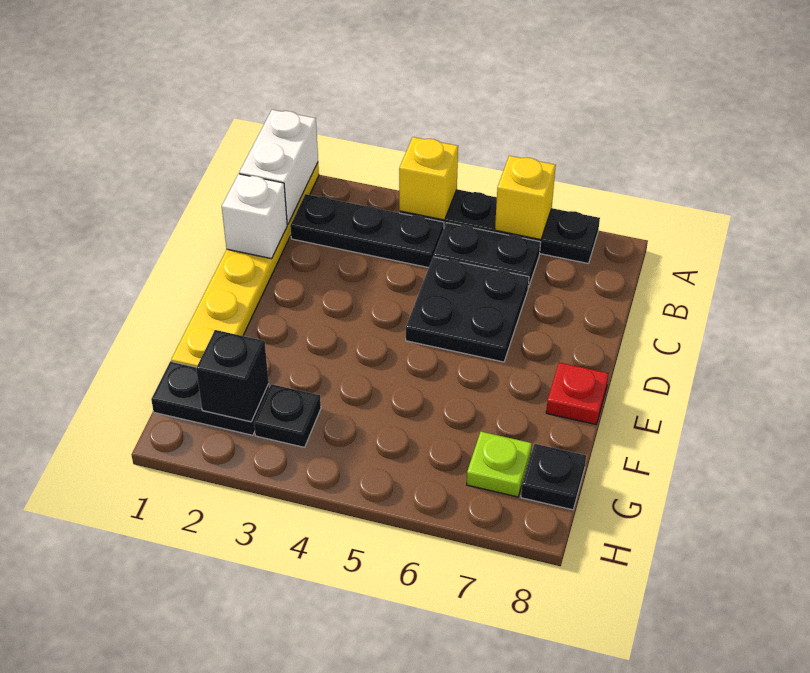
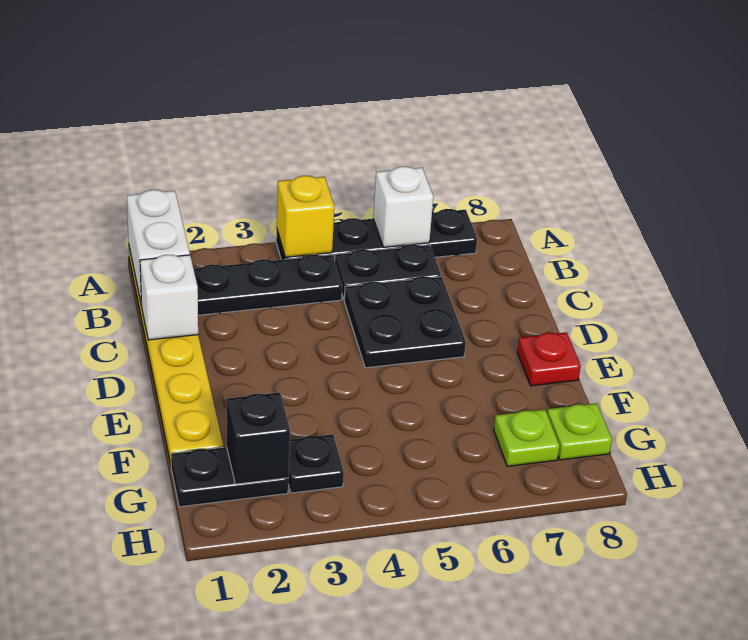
yellow brick A6 level 2 -> white brick A6 level 2
black plate G8 level 1 -> lime plate G8 level 1

